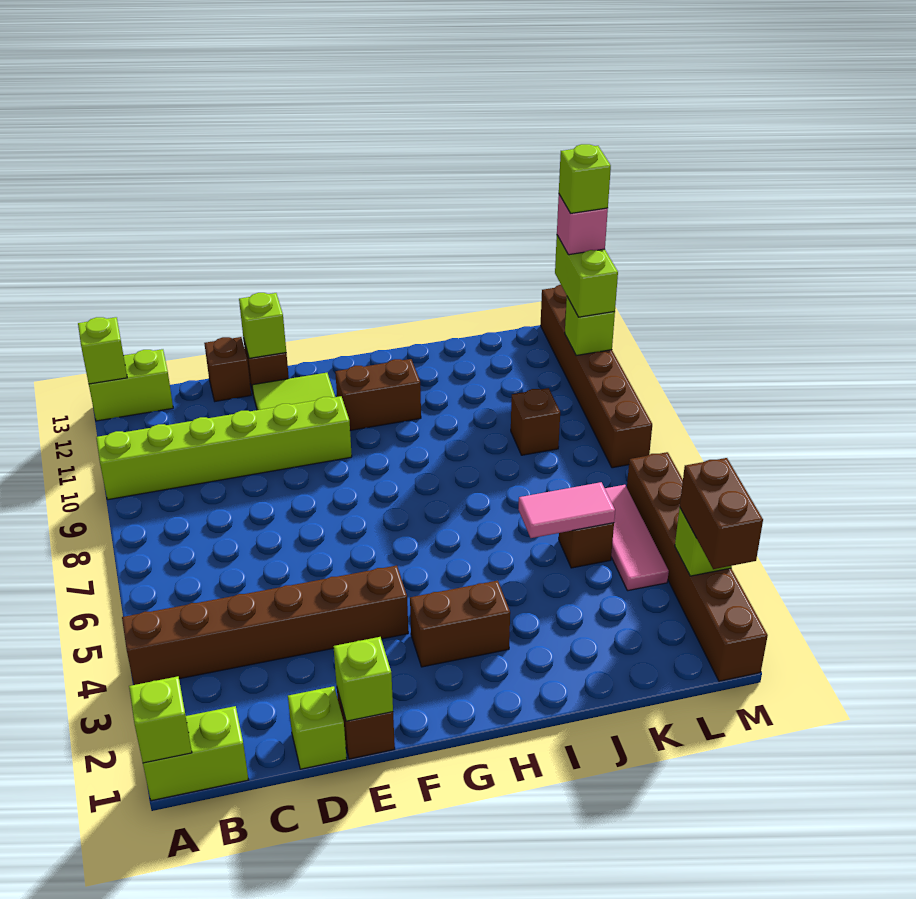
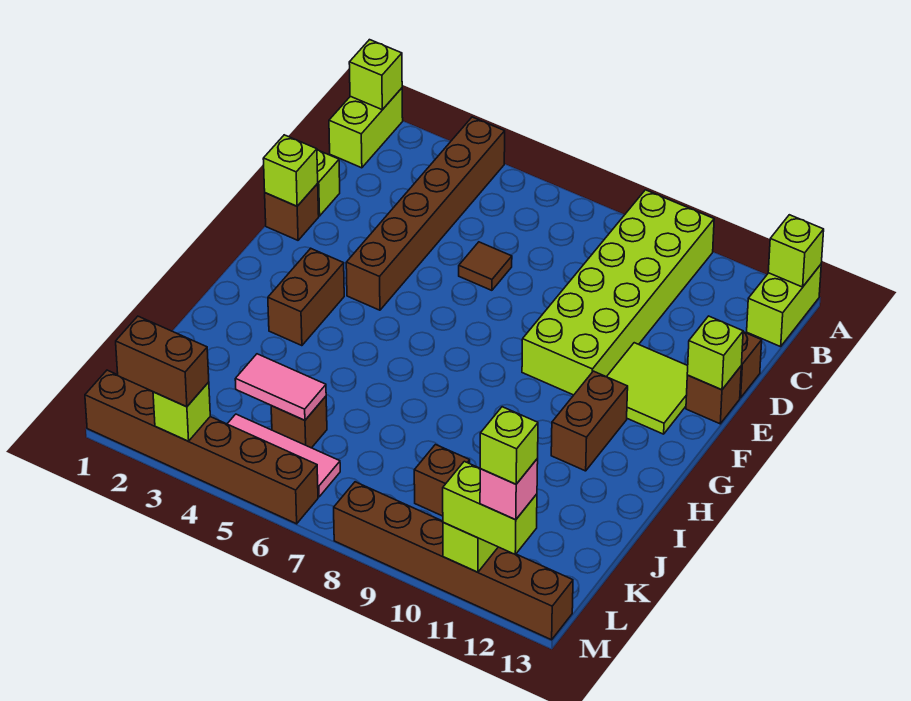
lime brick A10:F10 level 1 -> lime brick A9:F10 level 1
none -> brown tile D6 level 1
pink tile J5:K5 level 2 -> pink tile K4:K5 level 2

